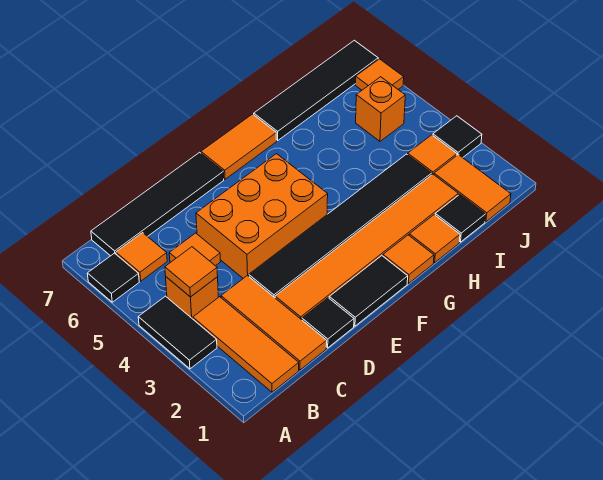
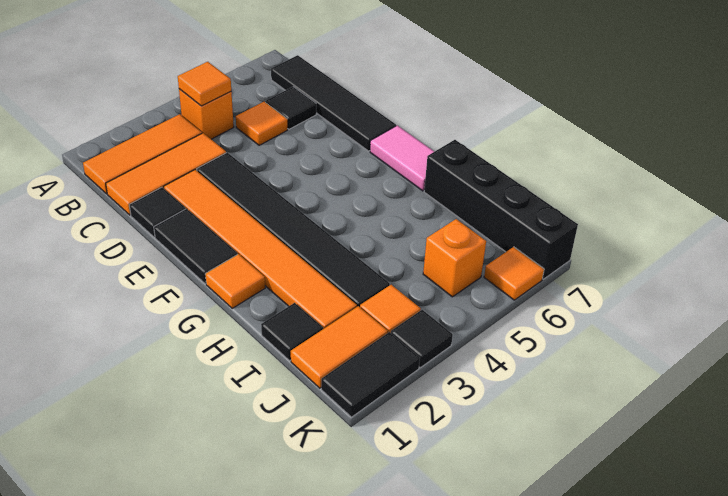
black tile A3:A4 level 1 -> black tile K1:K2 level 1
black tile A6 level 1 -> black tile C6 level 1
orange tile B6 level 1 -> none
orange brick D4:F5 level 1 -> none
orange tile F7:G7 level 1 -> pink tile F7:G7 level 1
orange tile H1 level 1 -> none
black tile H7:K7 level 1 -> black brick H7:K7 level 1

